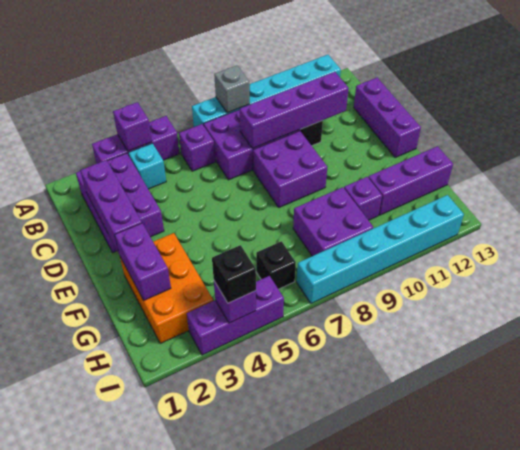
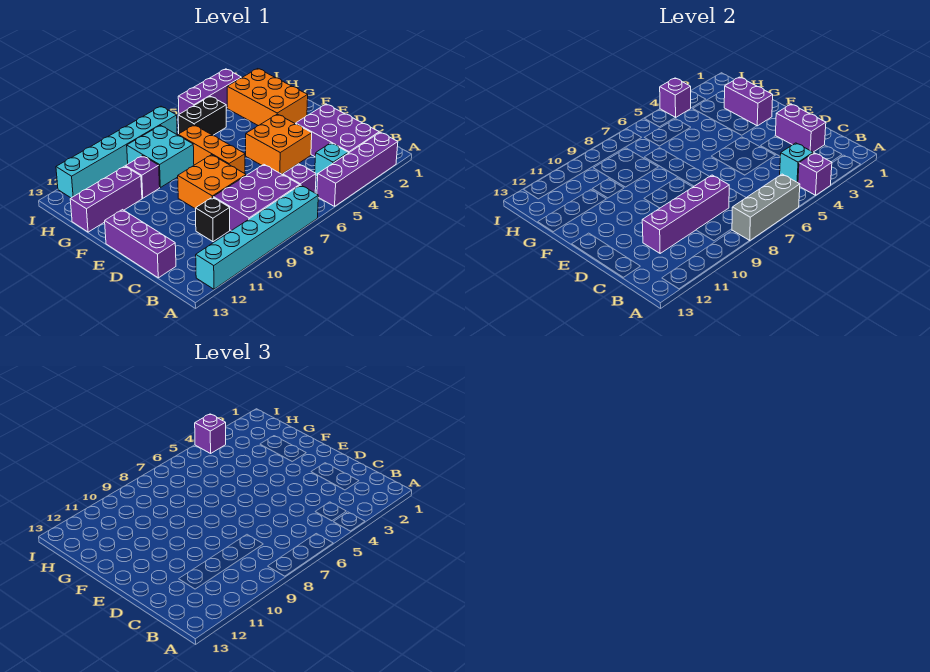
purple brick A3:A5 level 1 -> purple brick A2:A5 level 1
grey brick A8 level 2 -> grey brick A6:A8 level 2
none -> cyan brick B4 level 2
purple brick C2:E2 level 2 -> purple brick C2:D2 level 2
none -> orange brick D4:E5 level 1
purple brick D8:E9 level 1 -> orange brick D8:E9 level 1
none -> orange brick E7:G7 level 1
purple brick G8:H9 level 1 -> cyan brick G8:H9 level 1
black brick H6 level 1 -> black brick H5:H6 level 1
black brick I4 level 3 -> purple brick I4 level 3

